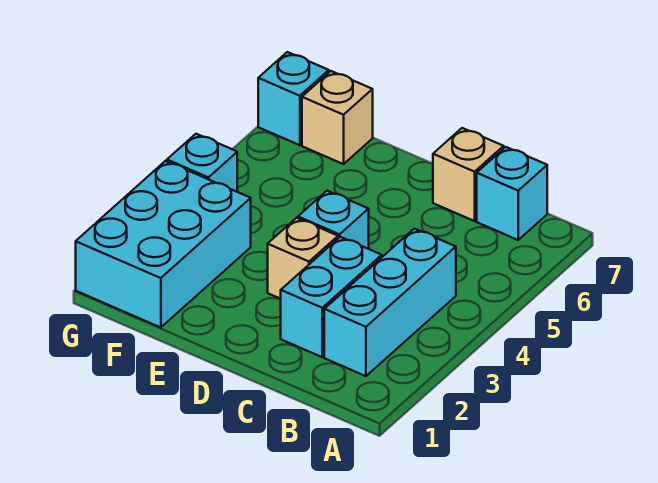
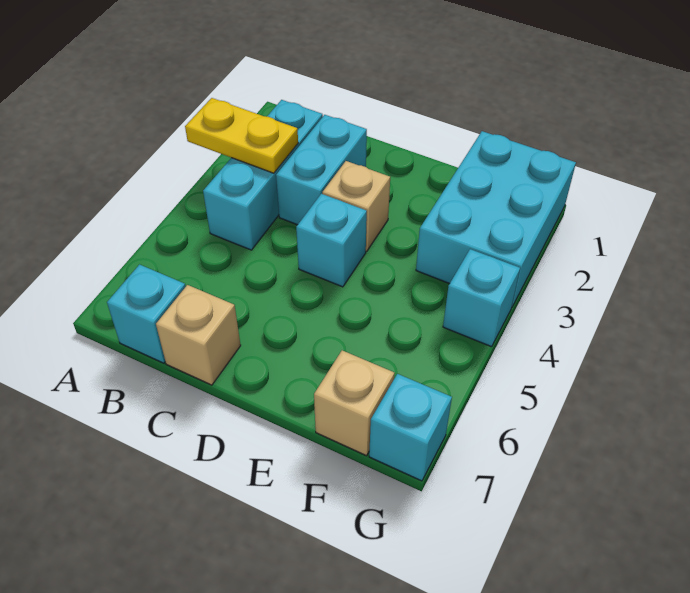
none -> yellow plate A3:B3 level 2

